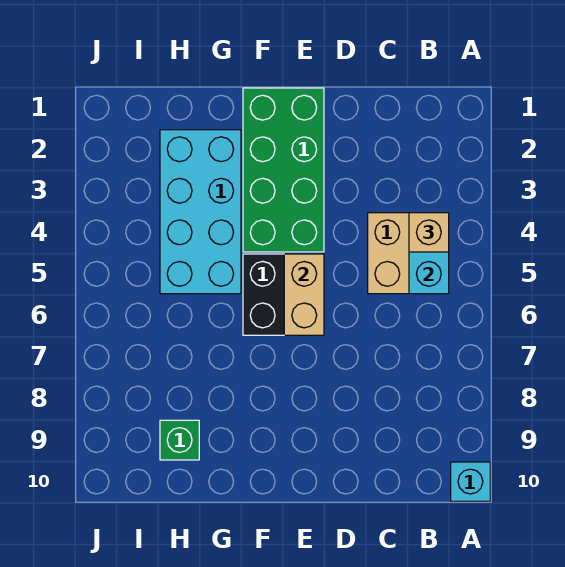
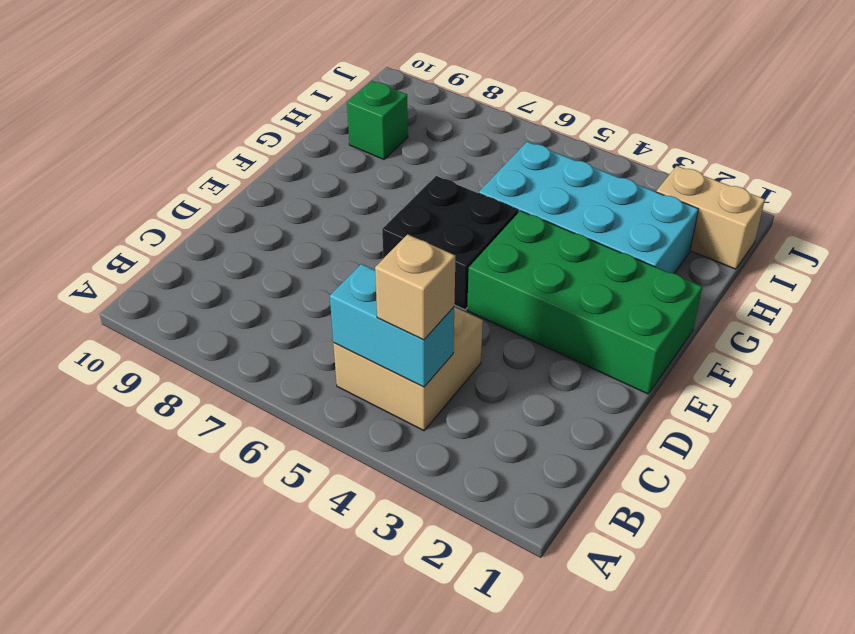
cyan brick A10 level 1 -> none
tan brick E5:E6 level 2 -> tan brick I1:I2 level 1

